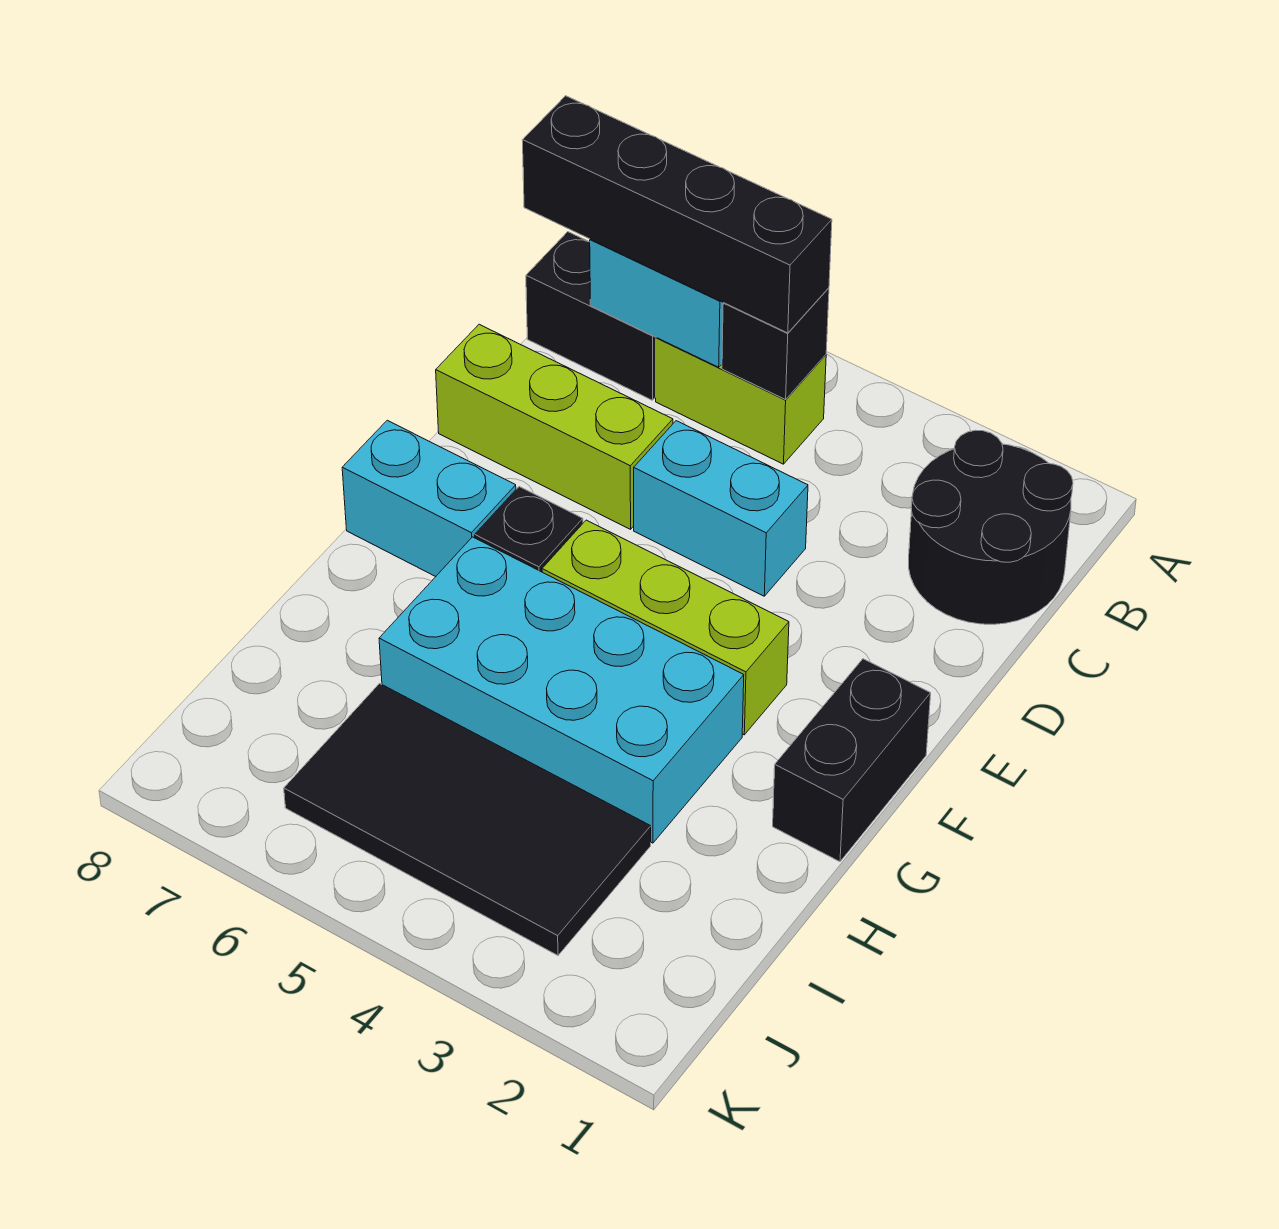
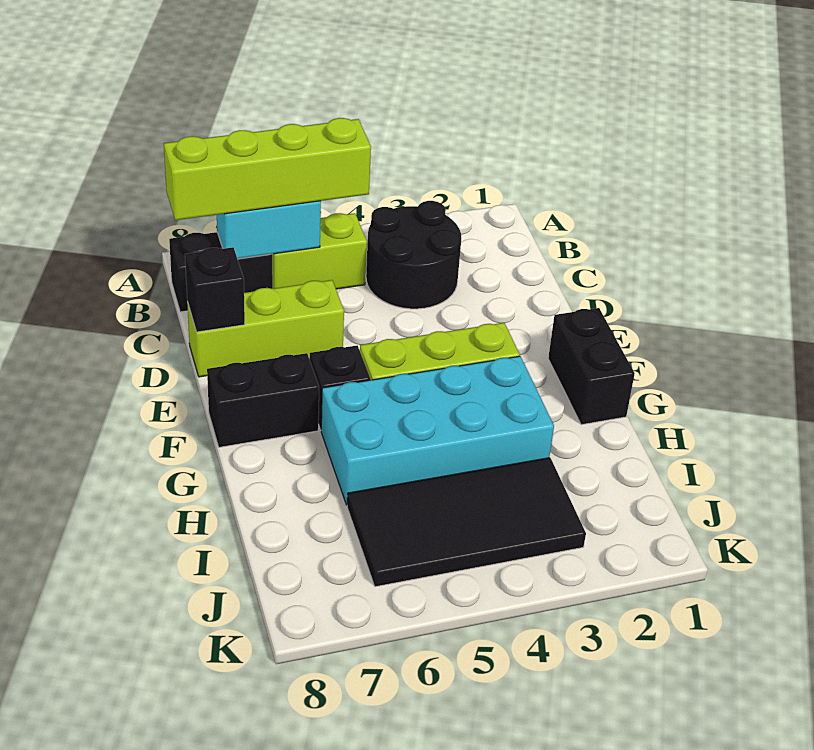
black round brick B1:C2 level 1 -> black round brick B3:C4 level 1
black brick B5 level 2 -> black brick D8 level 2
black brick B5:B8 level 3 -> lime brick B5:B8 level 3
cyan brick D4:D5 level 1 -> none
cyan brick F7:F8 level 1 -> black brick F7:F8 level 1

